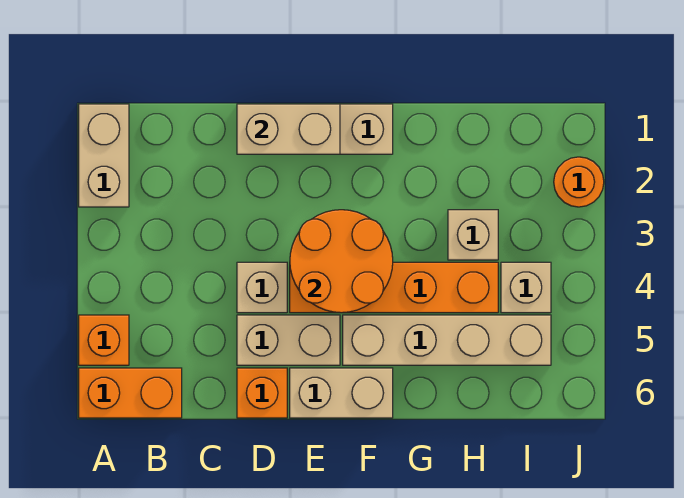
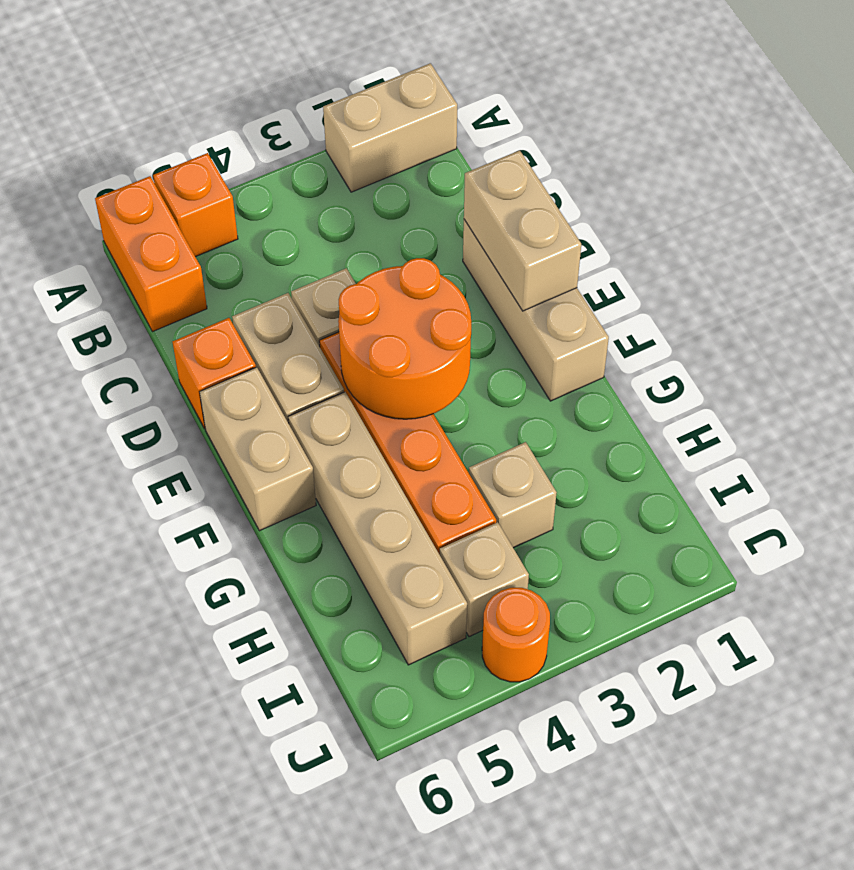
orange round brick J2 level 1 -> orange round brick J4 level 1

